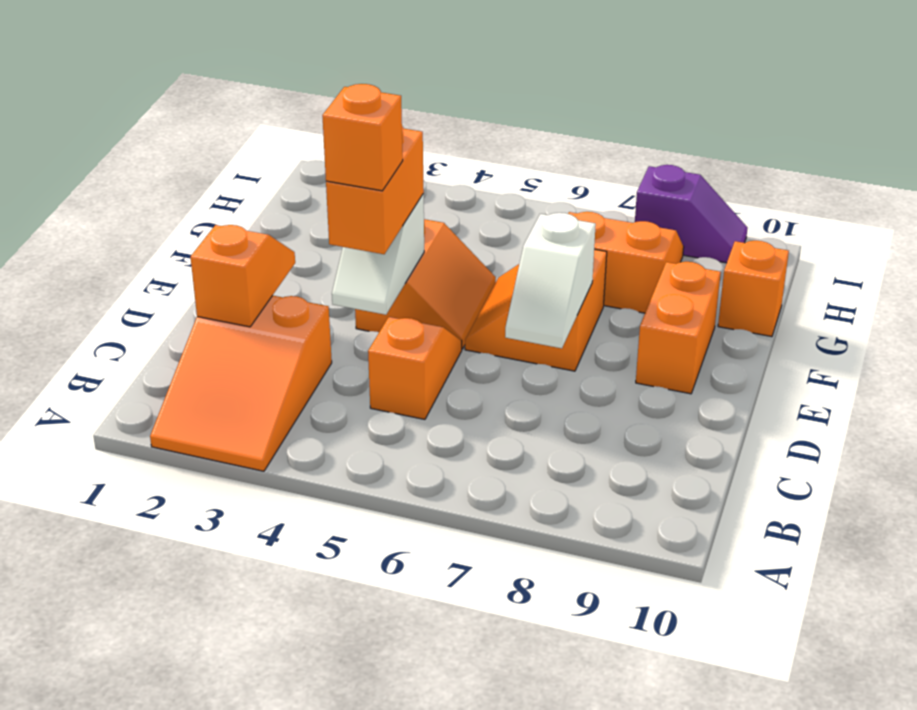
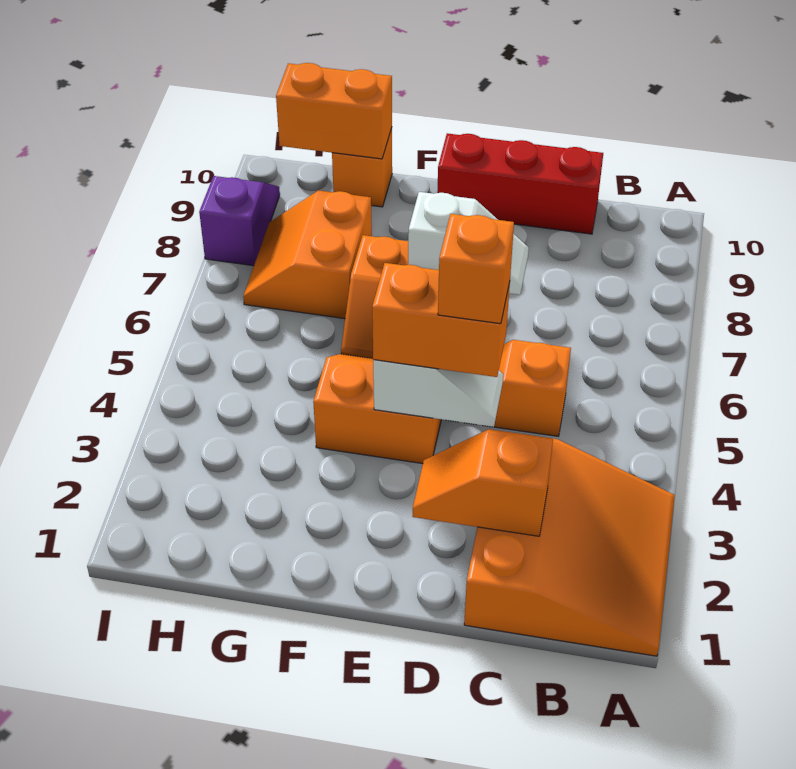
orange slope A2:C3 level 1 top C -> orange slope A1:C3 level 1 top C
none -> red brick C10:E10 level 1
orange brick E9:F9 level 1 -> orange brick G10:H10 level 2

